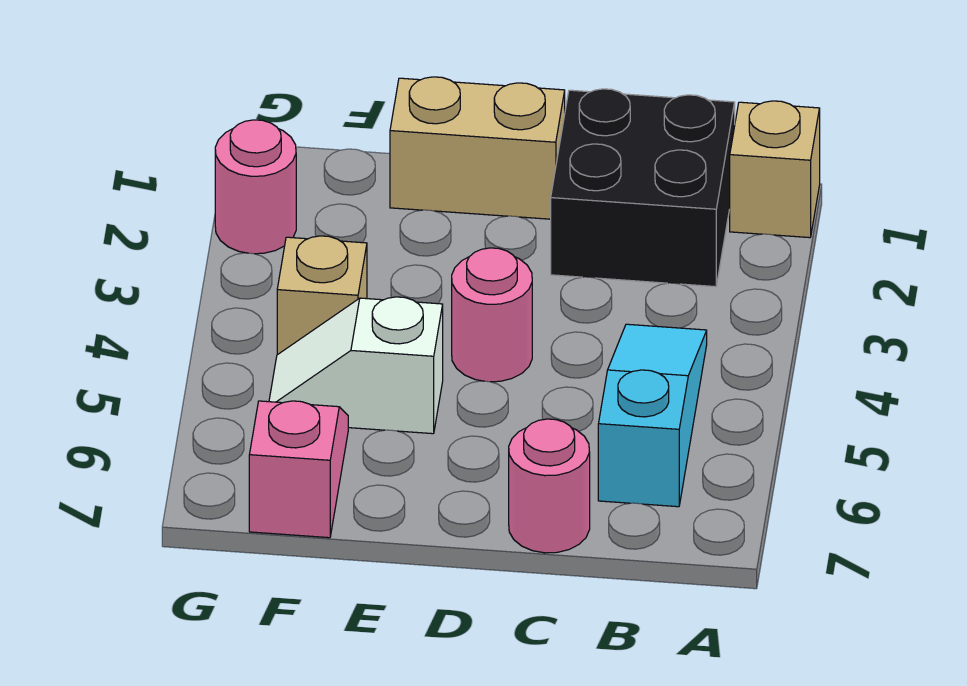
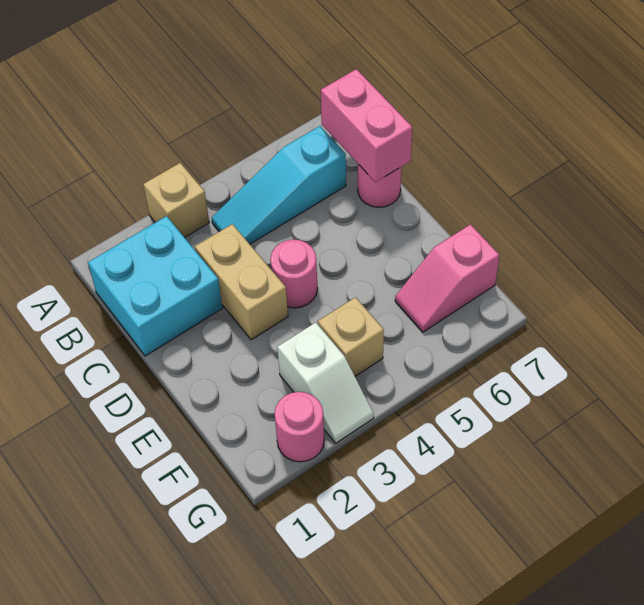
tan brick A1 level 1 -> tan brick A3 level 1
black brick B1:C2 level 1 -> cyan brick B1:C2 level 1
none -> pink brick B7:C7 level 2
tan brick D1:E1 level 1 -> tan brick C3:D3 level 1
white slope E5:F5 level 1 top E -> white slope F3:G3 level 1 top F

